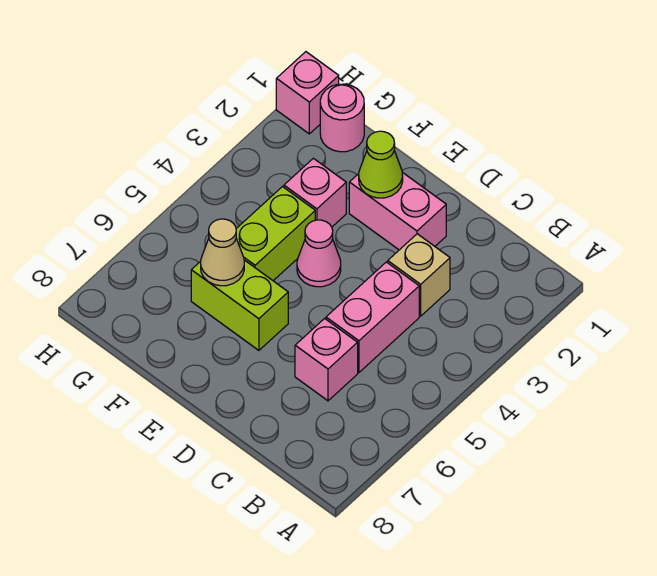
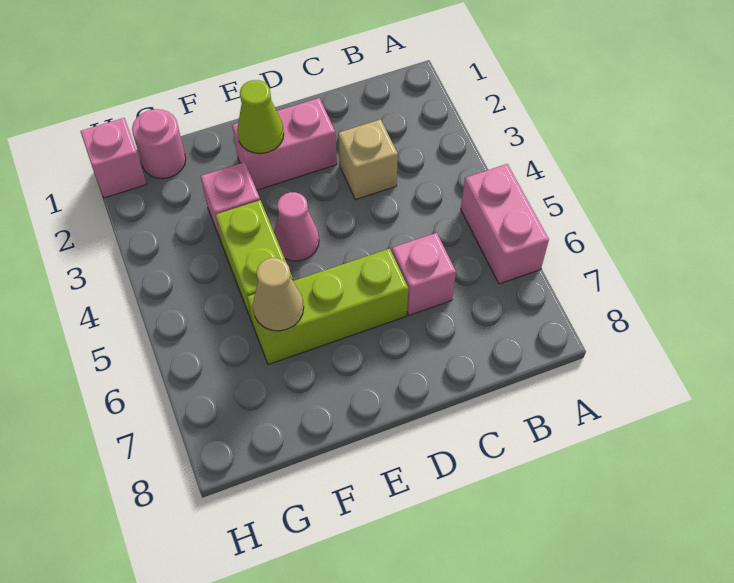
pink brick C4:C5 level 1 -> pink brick A5:A6 level 1
lime brick E6:F6 level 1 -> lime brick D6:F6 level 1

